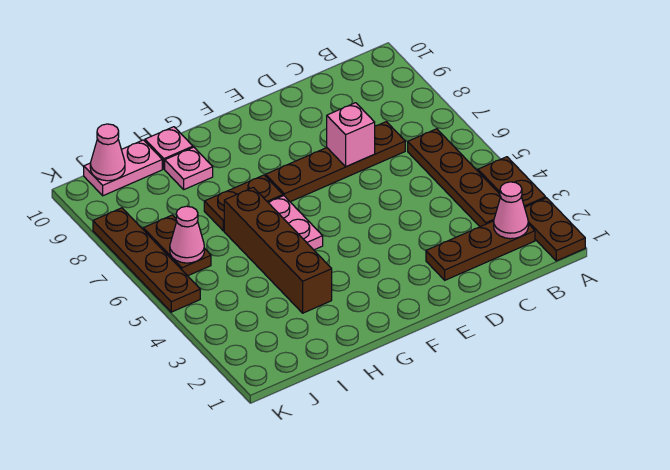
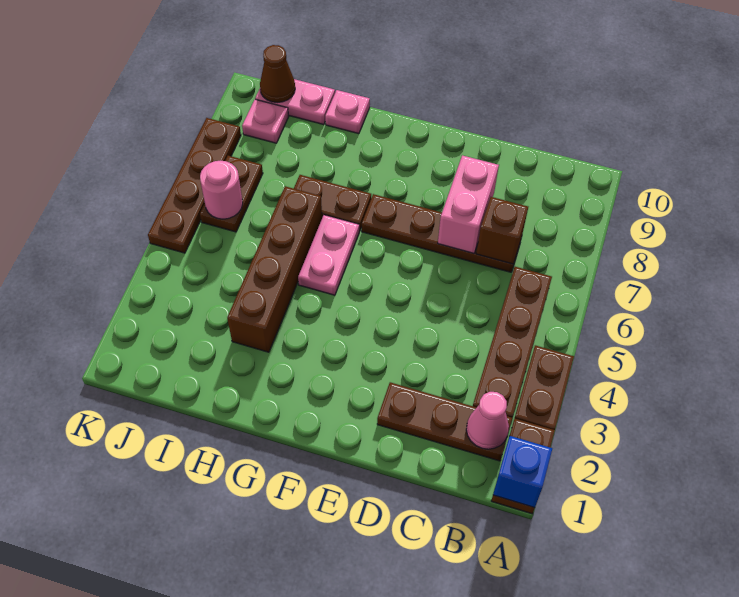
none -> blue brick A1 level 2
none -> brown brick C7 level 2
pink brick D7 level 2 -> pink brick D7:D8 level 2
pink plate H9 level 1 -> pink plate J9 level 1
pink cone J6 level 2 -> pink round brick J6 level 2
pink cone J10 level 2 -> brown cone J10 level 2

